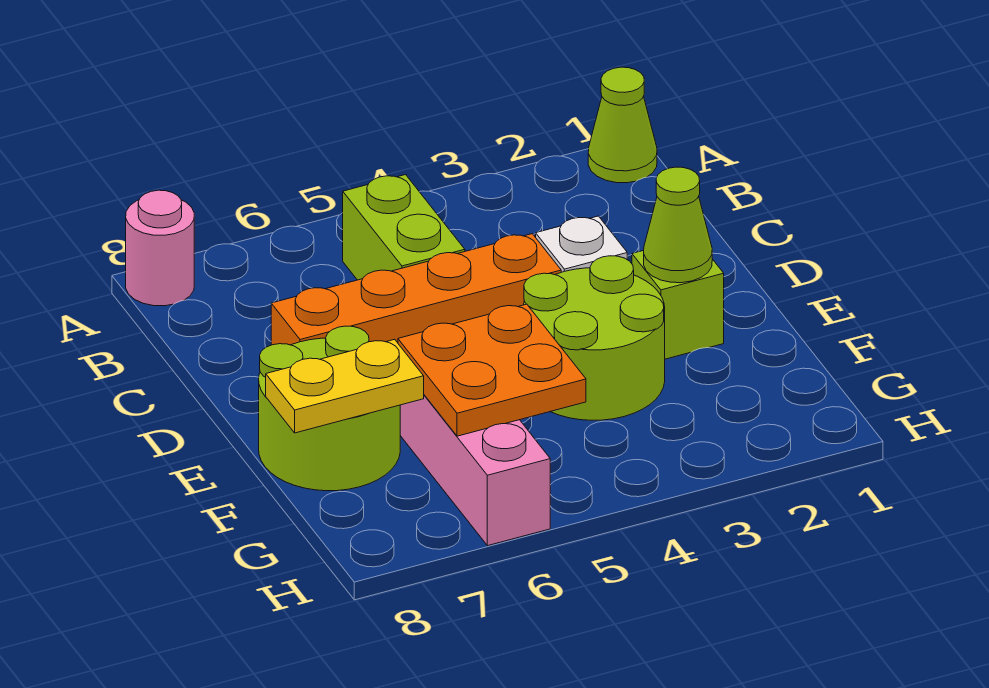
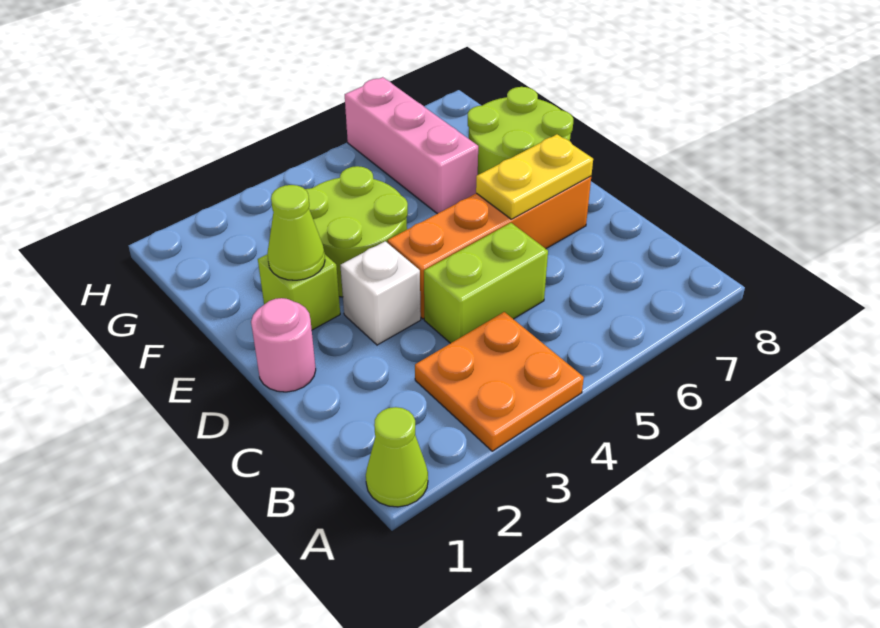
pink round brick A8 level 1 -> pink round brick D1 level 1
lime brick B5:C5 level 1 -> lime brick C4:C5 level 1
orange plate F5:G6 level 2 -> orange plate A3:B4 level 1
yellow plate F7:F8 level 2 -> yellow plate D6:D7 level 2

